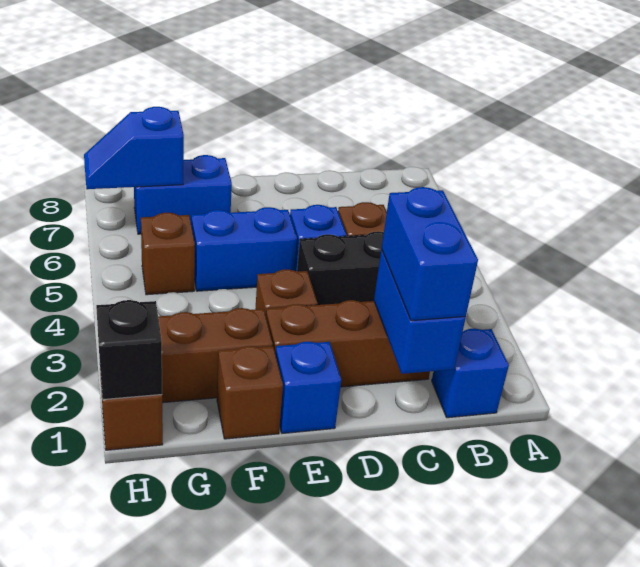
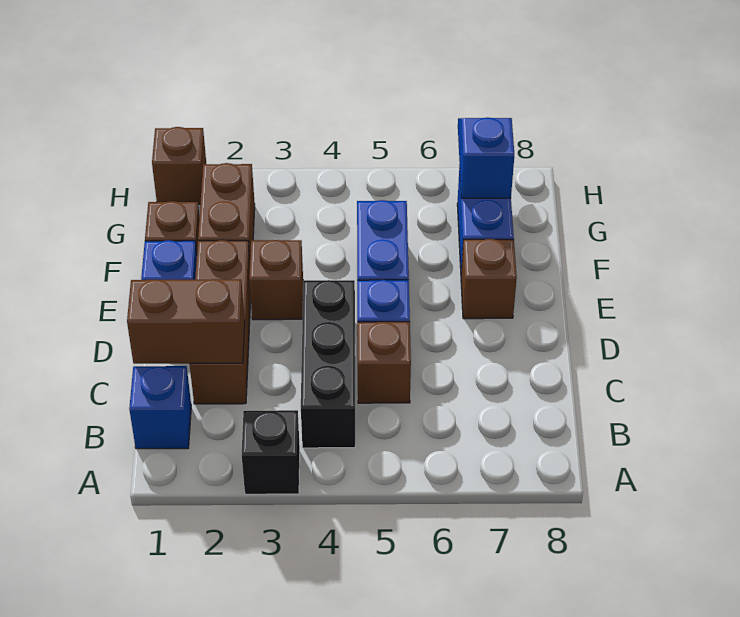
blue brick C1:C2 level 2 -> brown brick C1:C2 level 2
blue brick C1:C2 level 3 -> none
brown brick G5 level 1 -> brown brick E7 level 1
black brick H1 level 2 -> black brick A3 level 1

